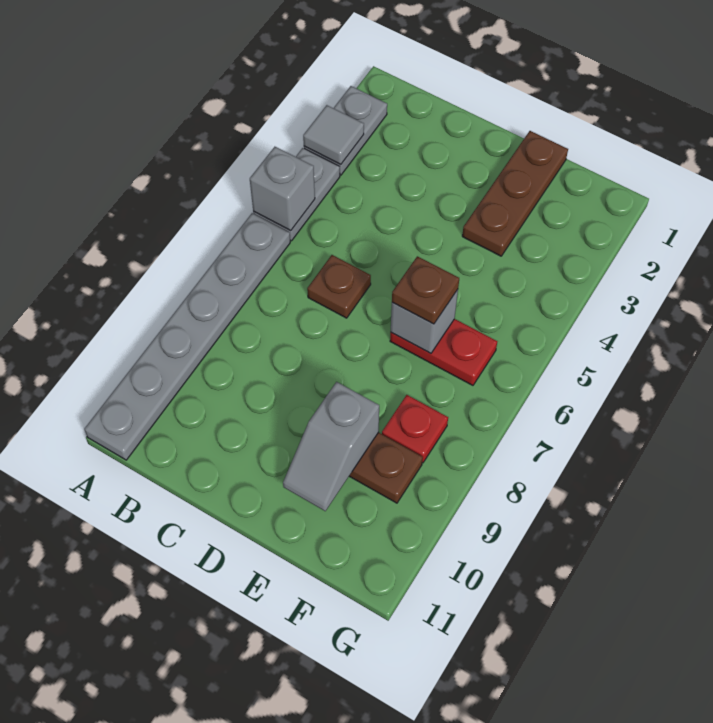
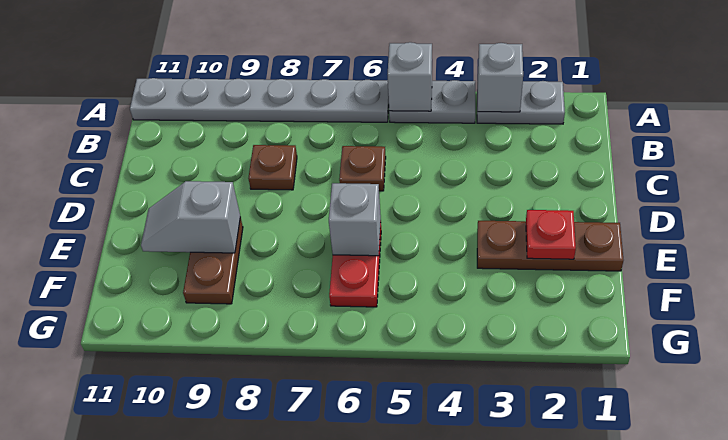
grey tile A3 level 2 -> grey brick A3 level 2
brown plate E6 level 3 -> brown plate C8 level 1
red plate F8 level 1 -> red plate E2 level 2

